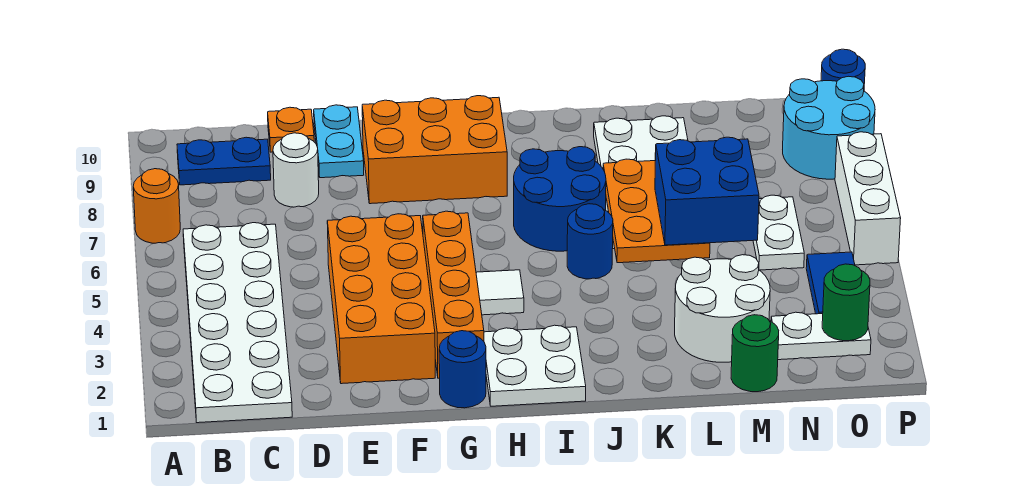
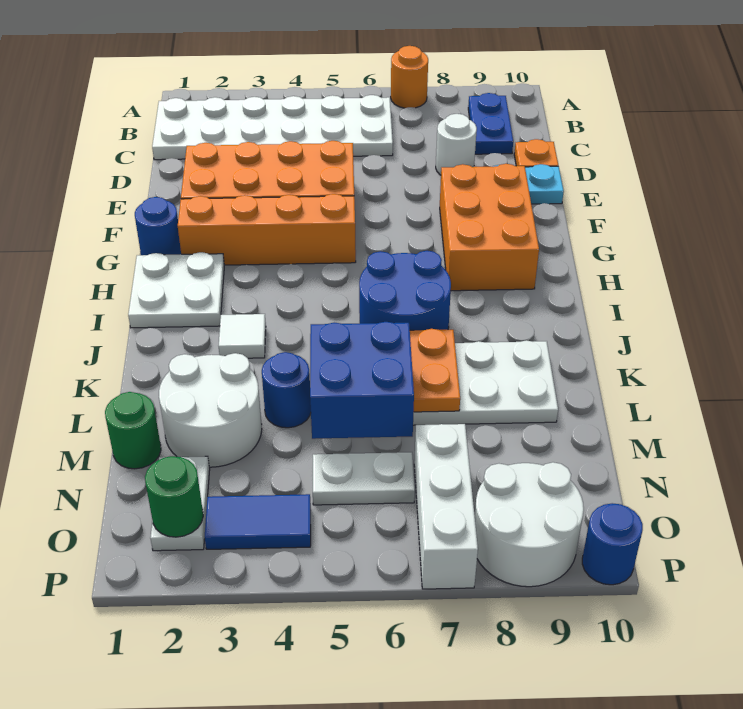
white tile H4 level 1 -> white tile J3 level 1
blue round brick J5 level 1 -> blue round brick L4 level 1
cyan round brick O8:P9 level 1 -> white round brick O8:P9 level 1
white brick P5:P7 level 1 -> white brick N7:P7 level 1

